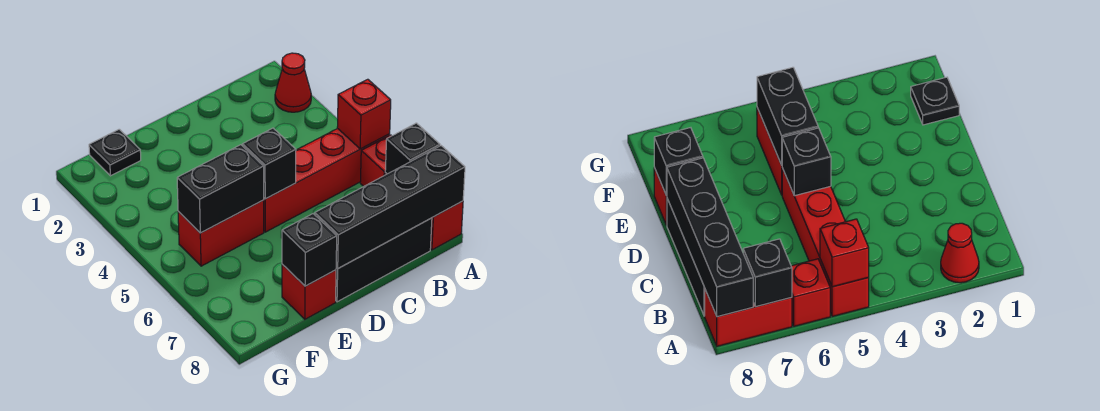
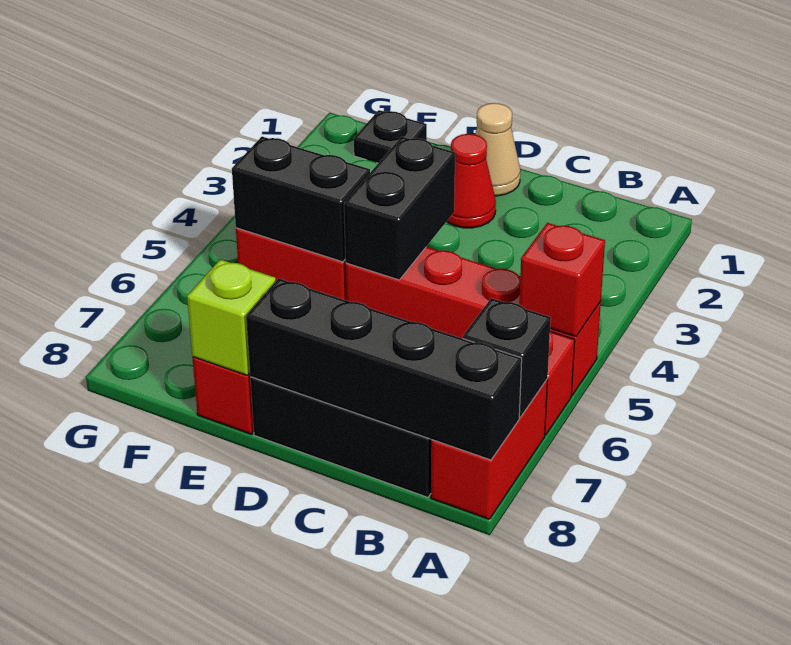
red cone A2 level 1 -> red cone D2 level 1
none -> tan cone D1 level 1
black brick D5 level 2 -> black brick D4:D5 level 2
black brick E8 level 2 -> lime brick E8 level 2

